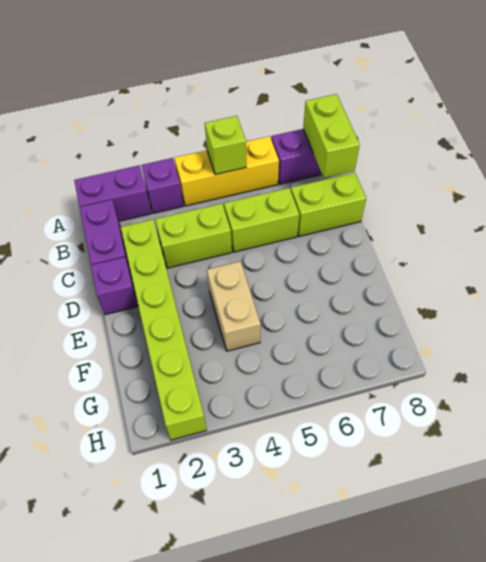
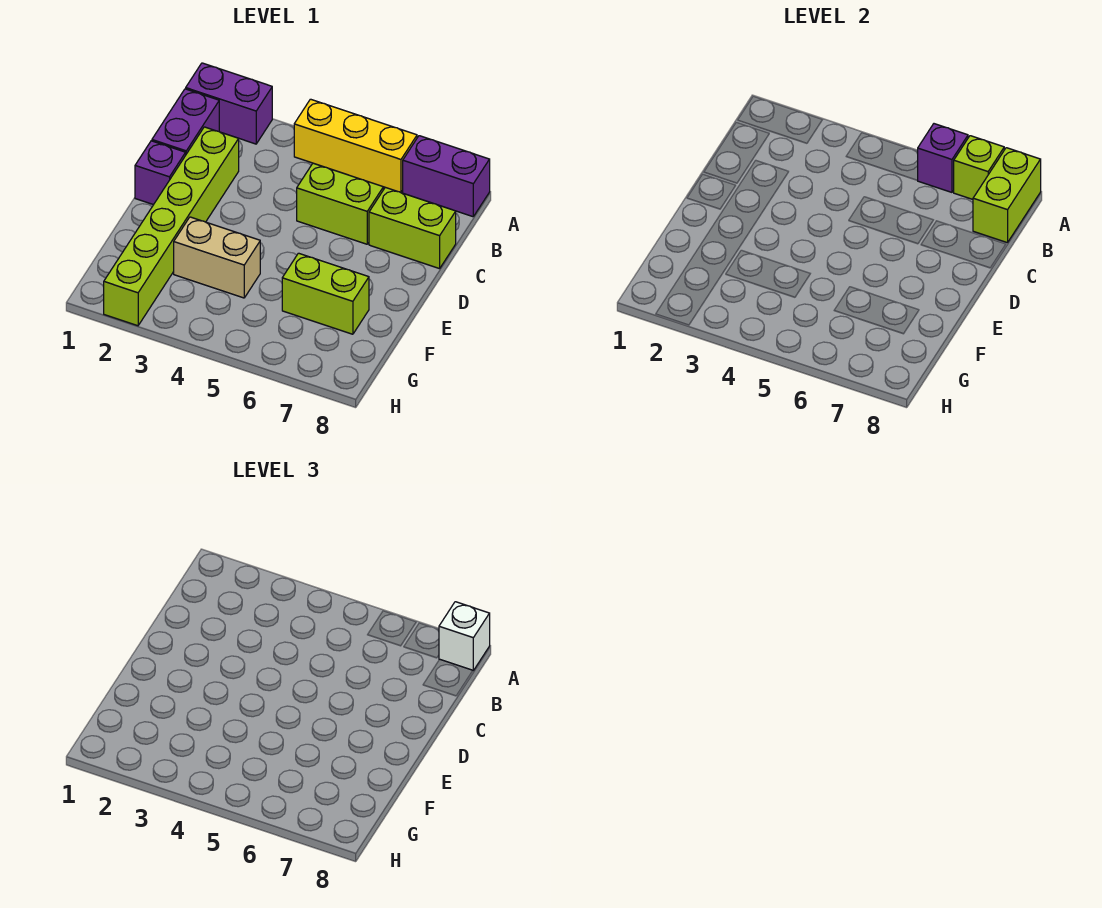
purple brick A3 level 1 -> purple brick A6 level 2
lime brick A5 level 2 -> lime brick A7 level 2
none -> white brick A8 level 3
lime brick C3:C4 level 1 -> lime brick F6:F7 level 1
tan brick E4:F4 level 1 -> tan brick F3:F4 level 1

